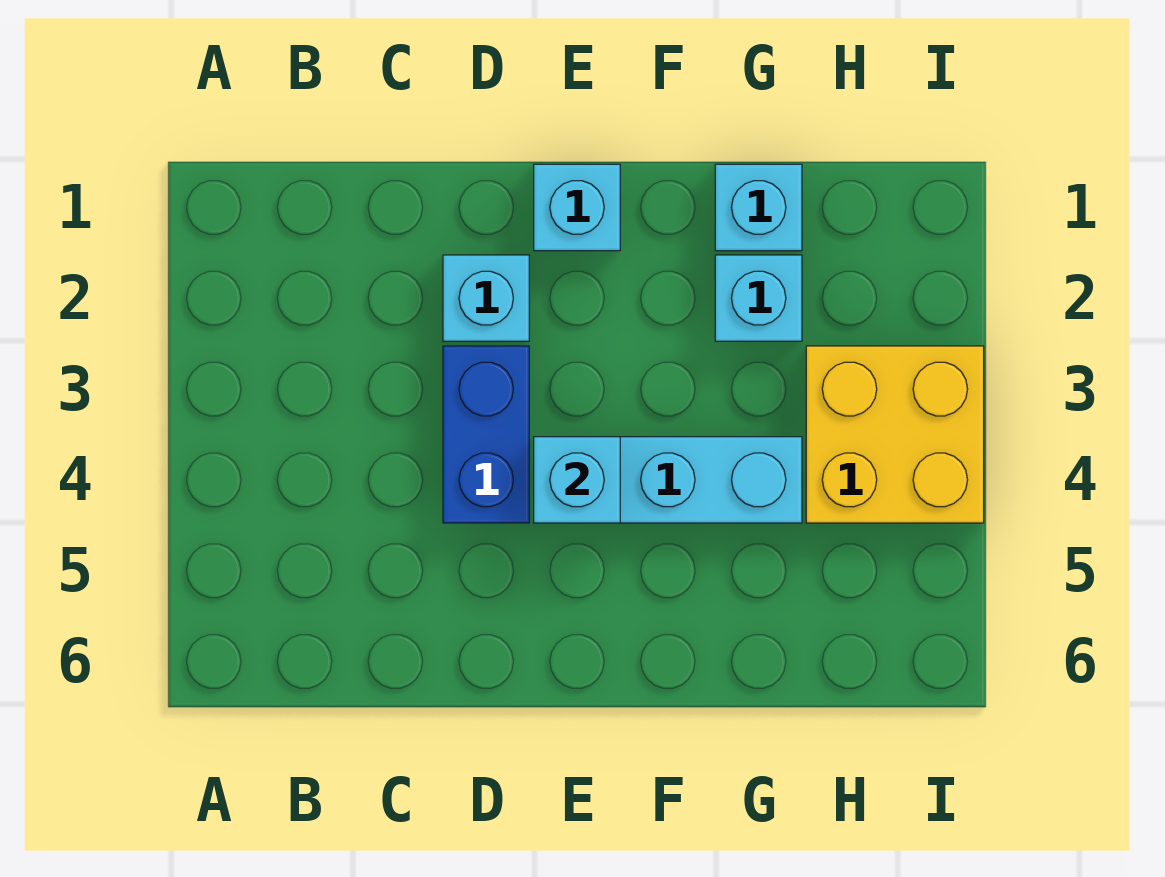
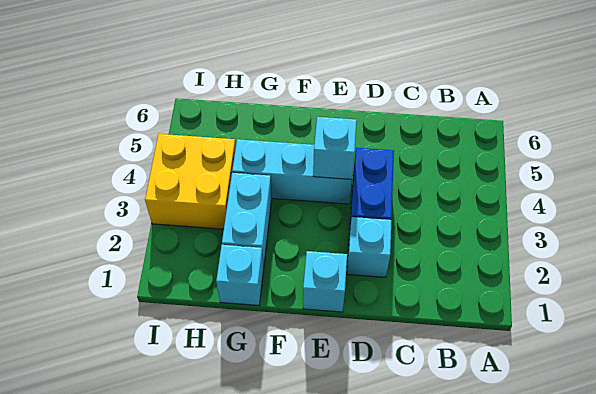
cyan brick G2 level 1 -> cyan brick G2:G3 level 1

